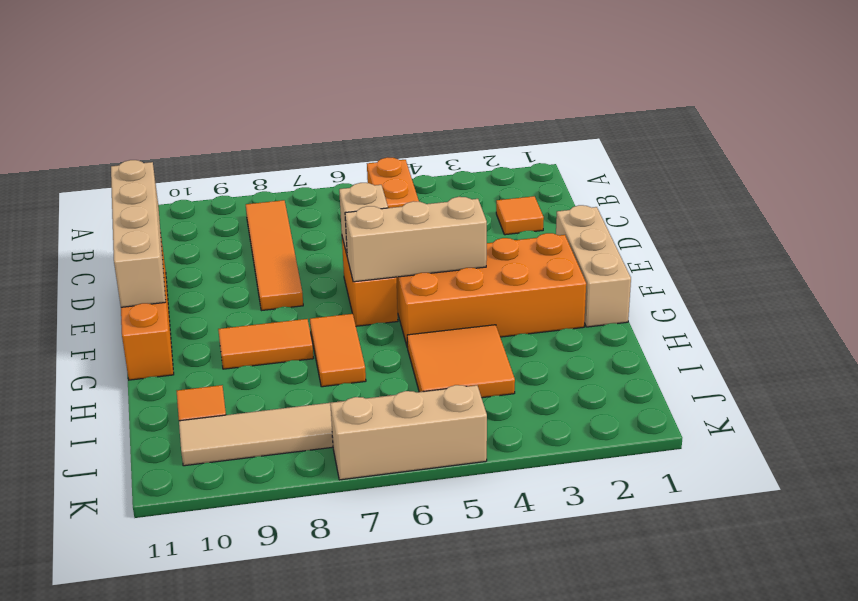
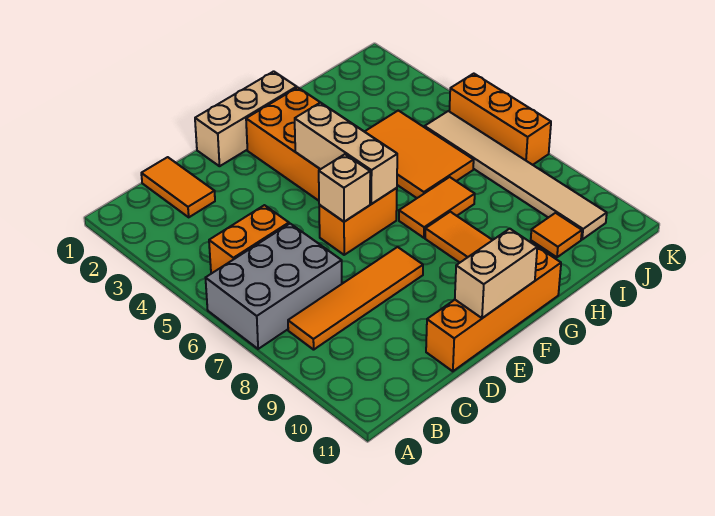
none -> grey brick A6:C7 level 1
orange tile C2 level 1 -> orange tile C1:C2 level 1
tan brick C11:F11 level 2 -> tan brick E11:F11 level 2
orange tile H4:I5 level 1 -> orange tile H4:I6 level 1
tan brick K5:K7 level 1 -> orange brick K5:K7 level 1

